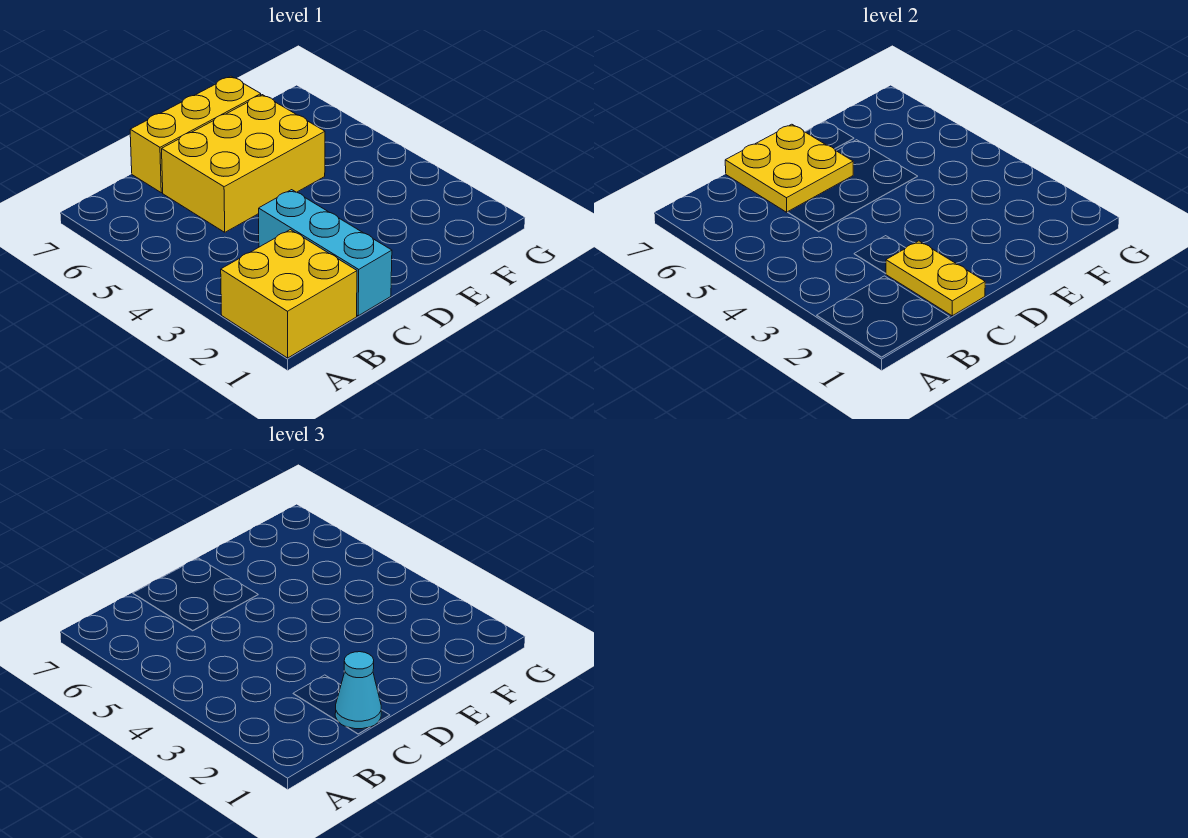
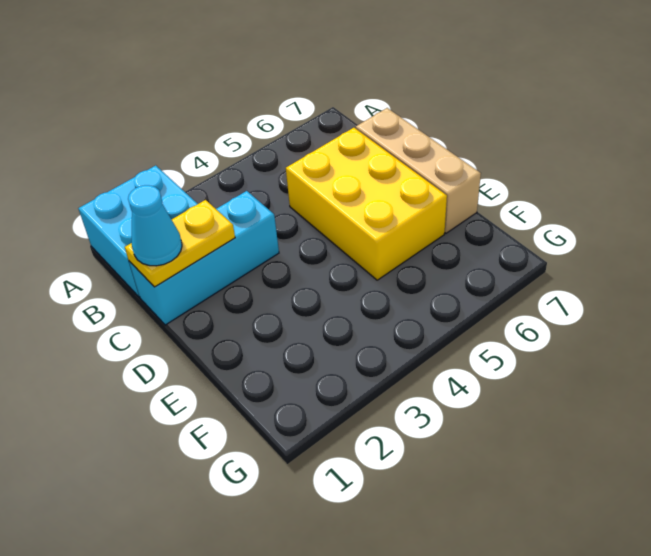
yellow brick A1:B2 level 1 -> cyan brick A1:B2 level 1
yellow plate C6:D7 level 2 -> none
yellow brick C7:E7 level 1 -> tan brick C7:E7 level 1

